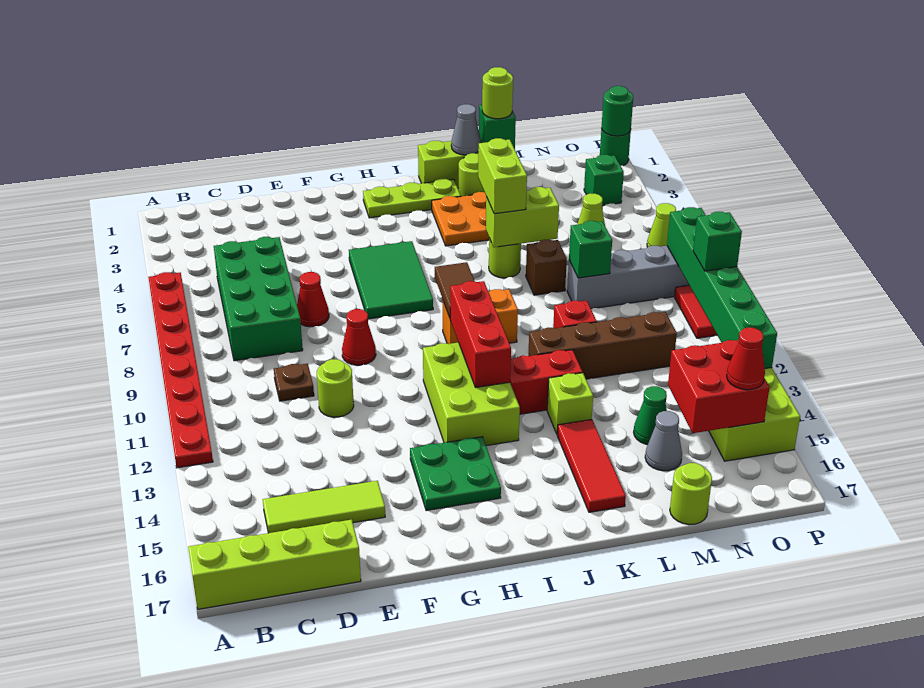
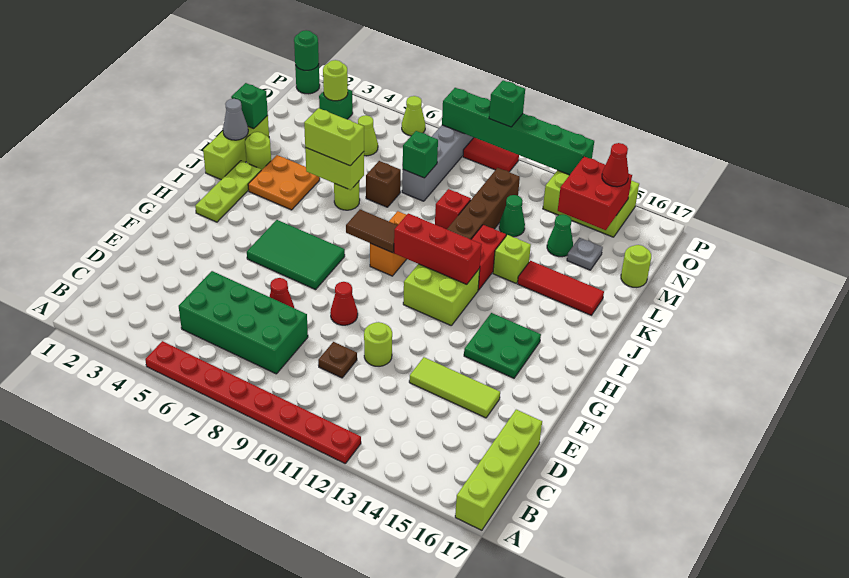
lime tile C15:E15 level 1 -> lime tile E13:E15 level 1
lime brick H11:I13 level 1 -> lime brick H11:I12 level 1
lime brick K6:L6 level 2 -> lime brick K5:K6 level 2
lime round brick L1 level 3 -> lime round brick O3 level 2
none -> green cone M12 level 1
grey cone M15 level 1 -> grey plate M15 level 1

